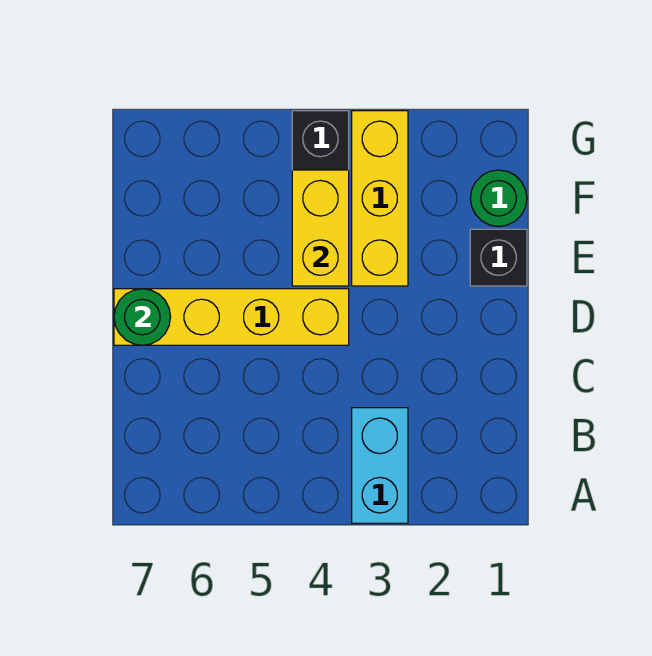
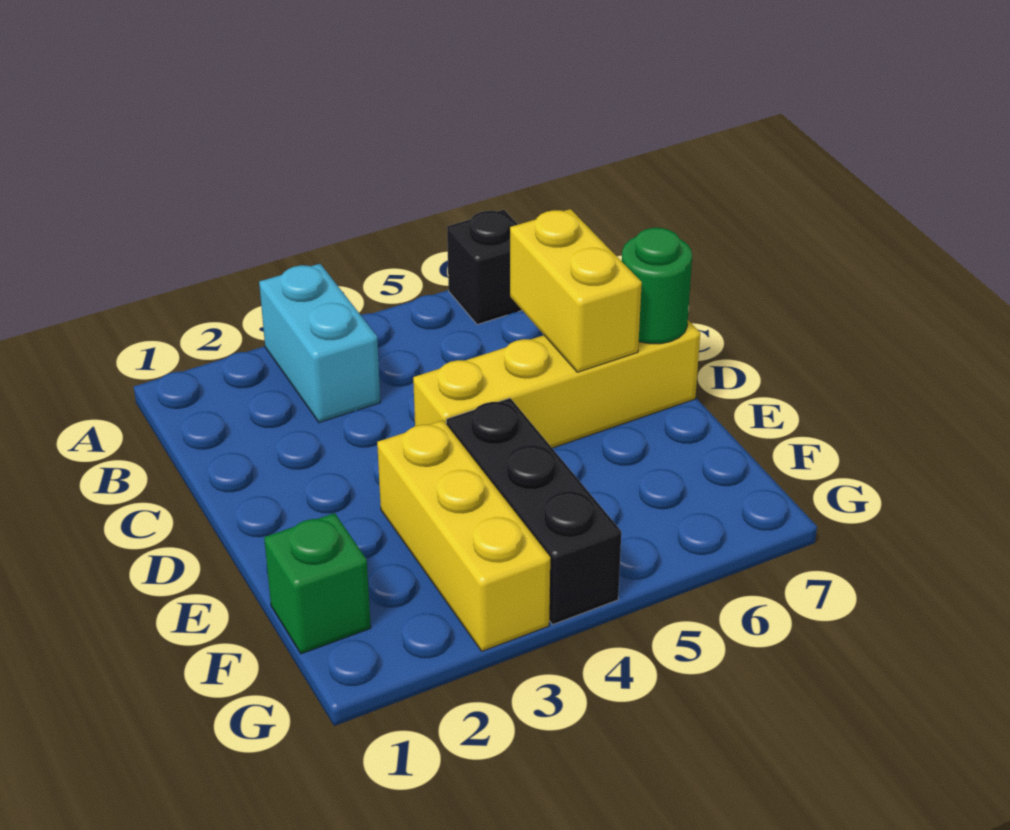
black brick E1 level 1 -> black brick A6 level 1
yellow brick E4:F4 level 2 -> yellow brick C6:D6 level 2
green round brick F1 level 1 -> green brick F1 level 1

